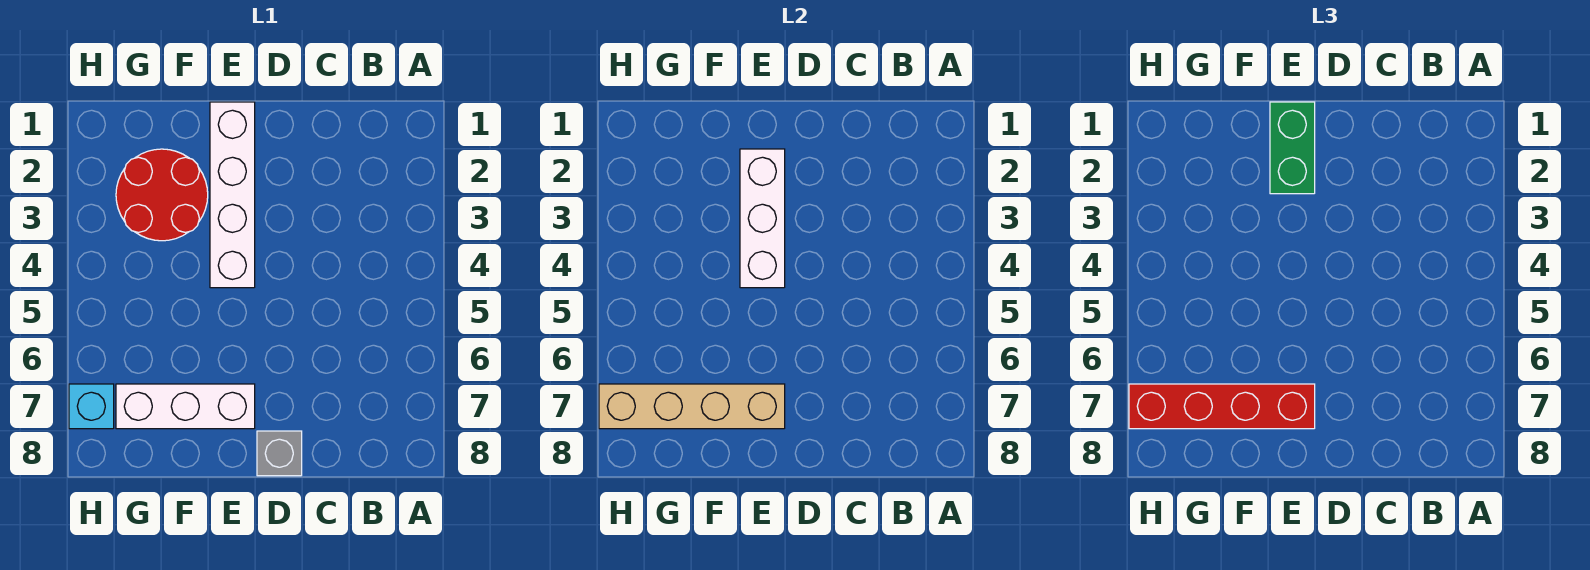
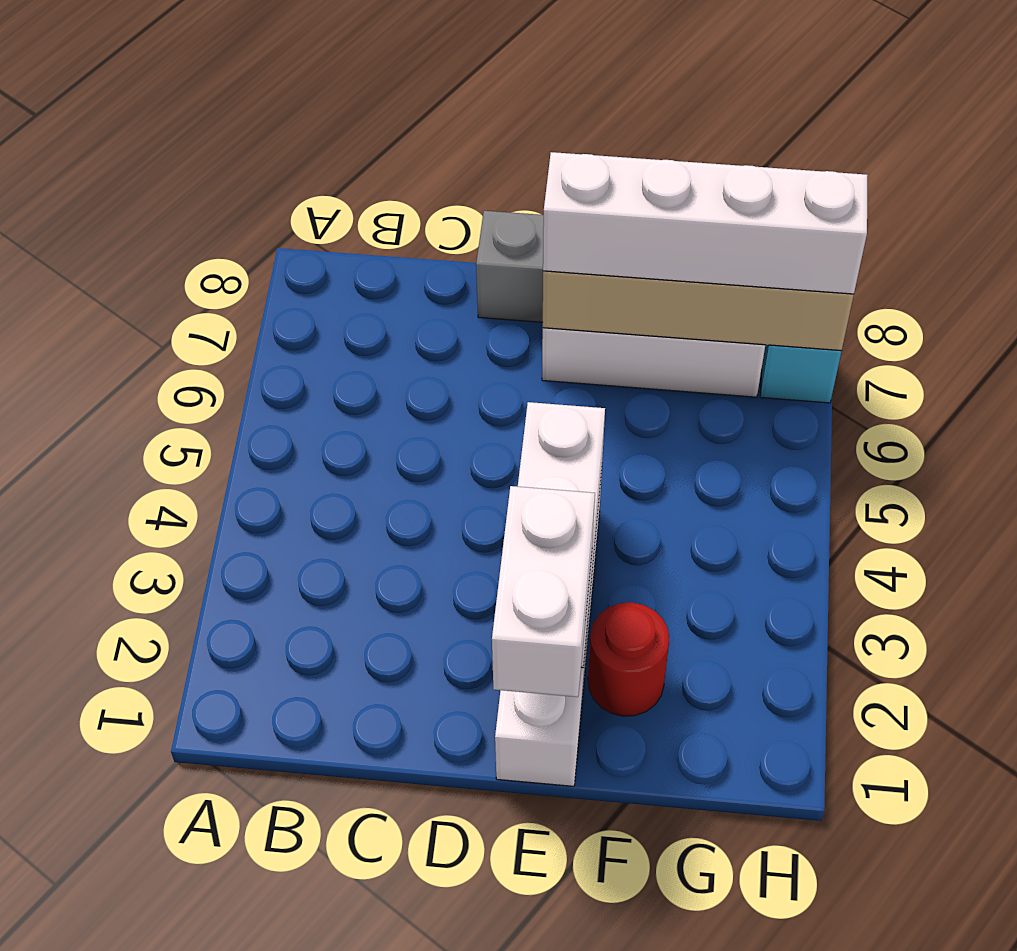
green brick E1:E2 level 3 -> white brick E1:E2 level 3
red brick E7:H7 level 3 -> white brick E7:H7 level 3
red round brick F2:G3 level 1 -> red round brick F2 level 1

